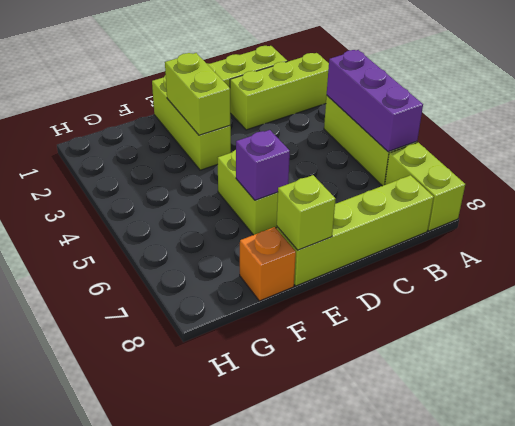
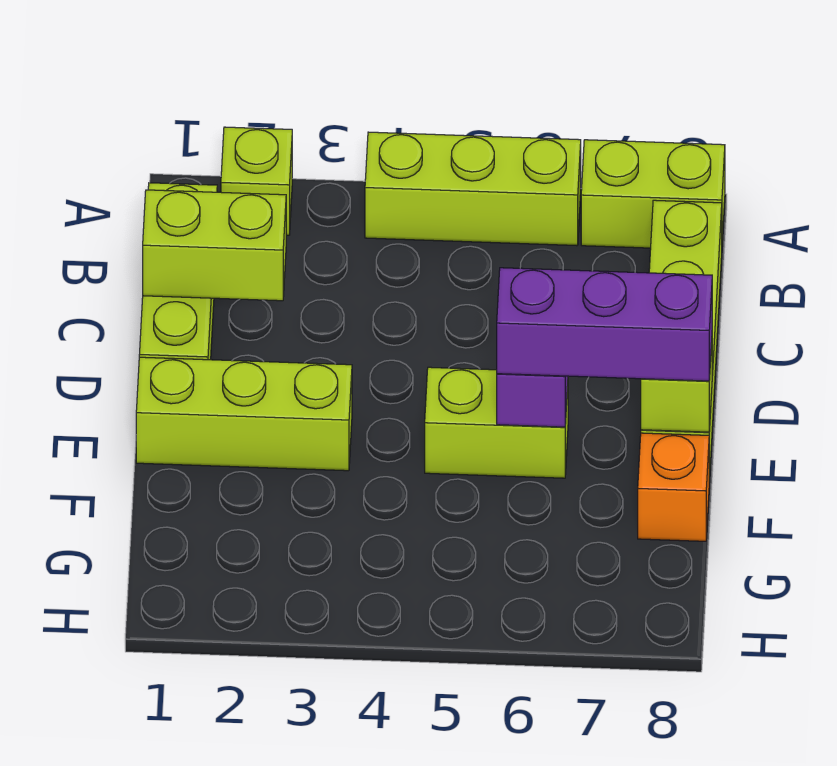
lime brick A2:C2 level 1 -> lime brick A2 level 1
purple brick A4:A6 level 2 -> purple brick E6:E8 level 3
lime brick E2:E3 level 2 -> lime brick C1:C2 level 2

